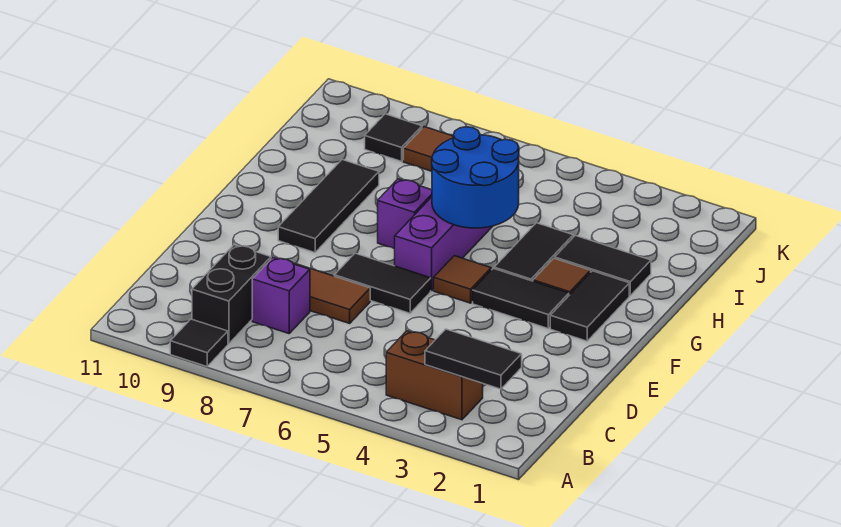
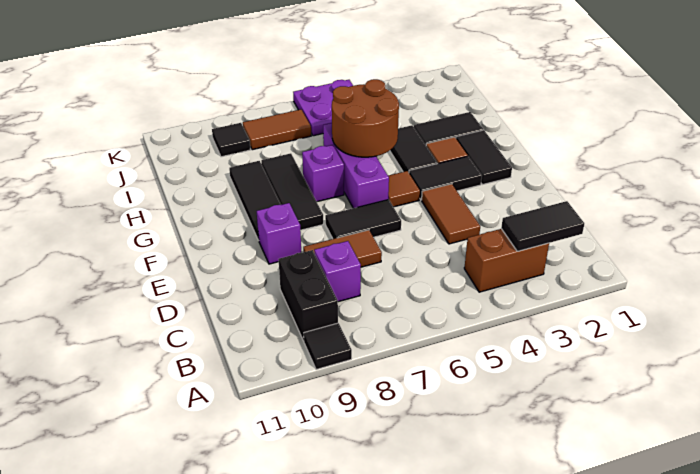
none -> brown tile D4:E4 level 1
none -> purple brick E9 level 1
none -> black tile F8:H8 level 1
blue round brick G5:H6 level 2 -> brown round brick G5:H6 level 2
none -> purple plate J5:K6 level 1

